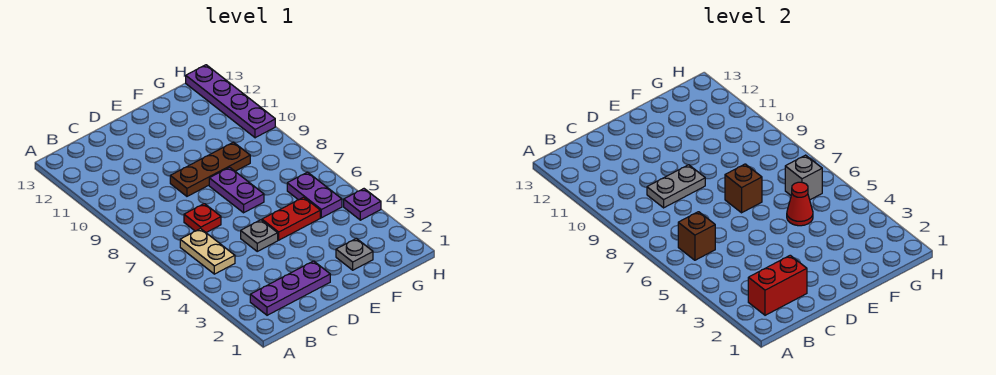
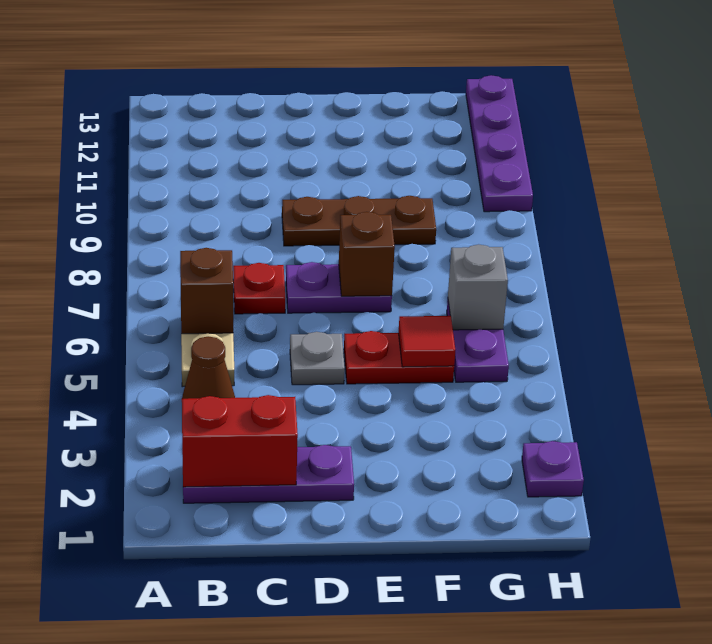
none -> brown cone B4 level 1
grey plate C9:D9 level 2 -> none
purple plate E7:E8 level 1 -> purple plate D7:E7 level 1
grey plate F2 level 1 -> none
red cone F5 level 2 -> red tile F5 level 2
purple plate H4 level 1 -> purple plate H2 level 1

